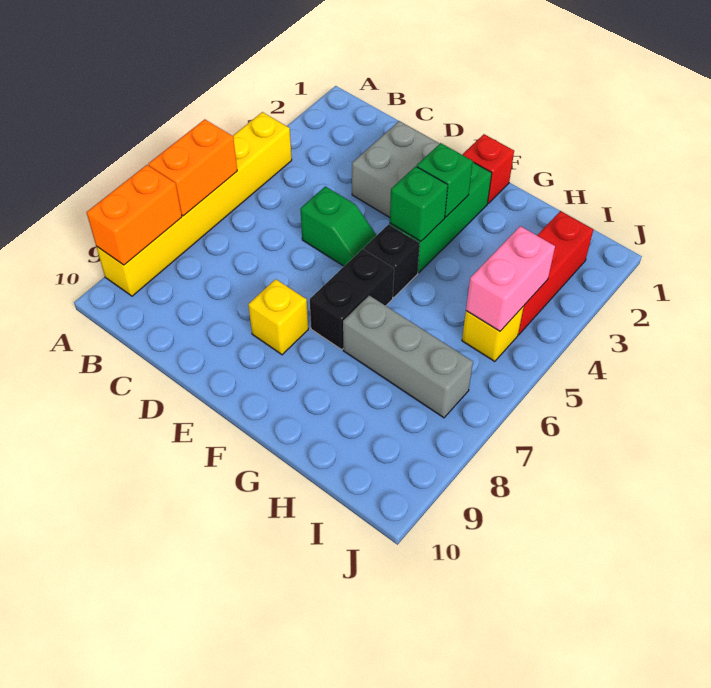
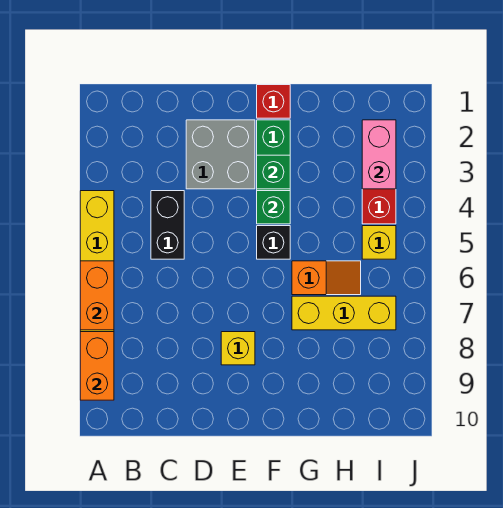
green slope D5:E5 level 1 top D -> none
black brick F6:F7 level 1 -> black brick C4:C5 level 1
none -> orange slope G6:H6 level 1 top G
grey brick G7:I7 level 1 -> yellow brick G7:I7 level 1
pink brick I4:I5 level 2 -> pink brick I2:I3 level 2

